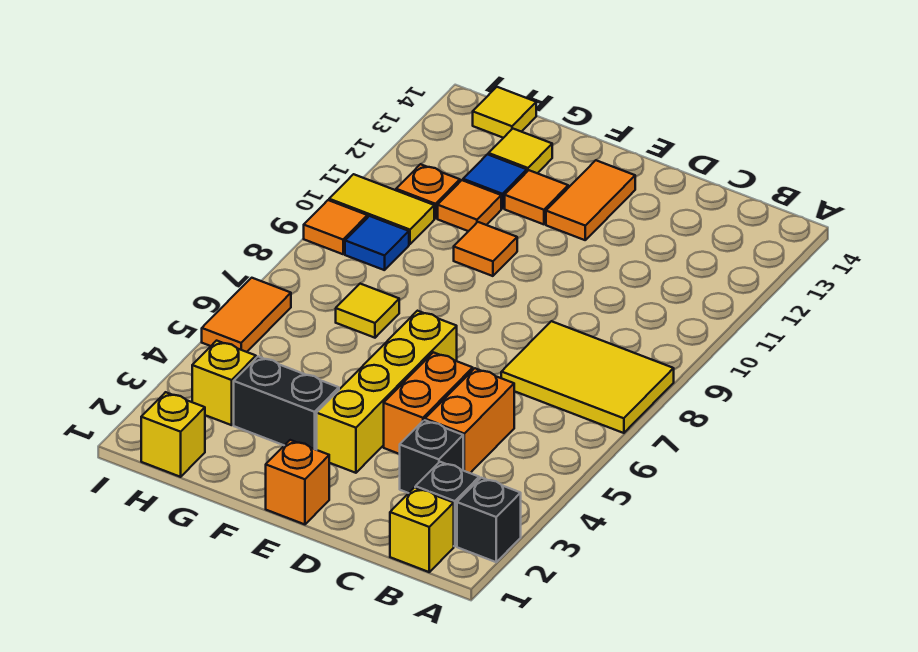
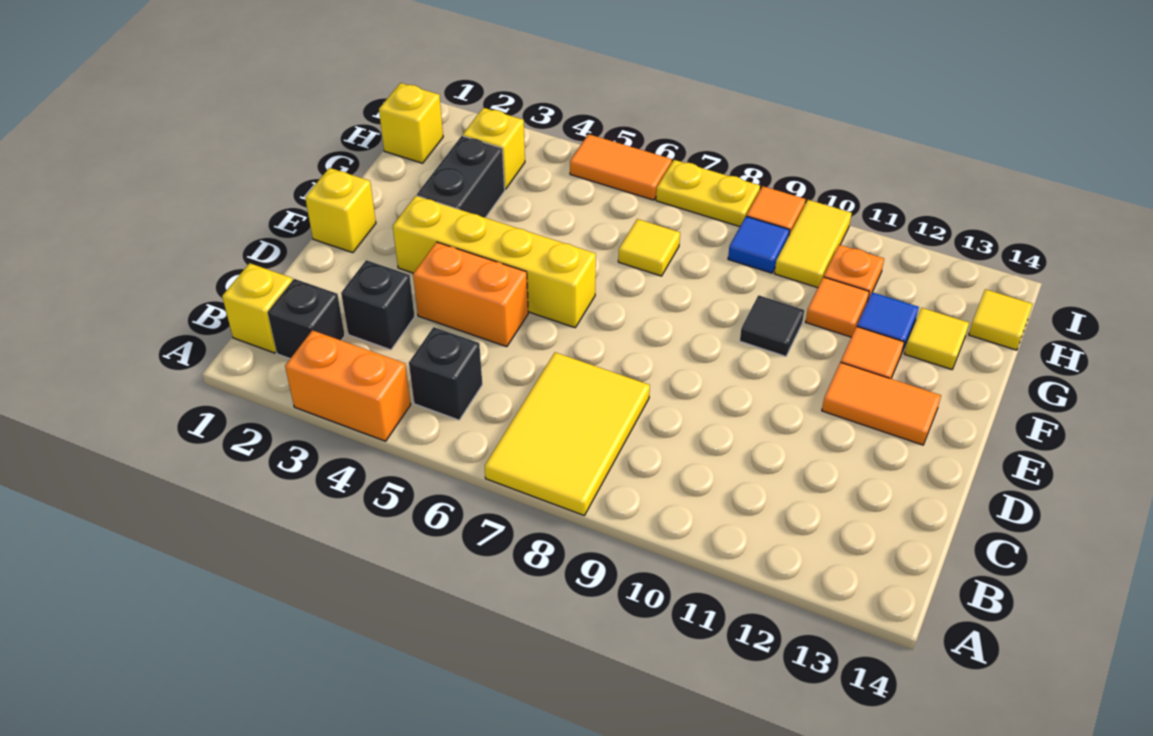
black brick A2 level 1 -> black brick B5 level 1
orange brick C4:C5 level 1 -> orange brick A3:A4 level 1
orange brick E1 level 1 -> yellow brick E1 level 1
orange tile F10 level 1 -> black tile F10 level 1
none -> yellow plate I7:I8 level 1

